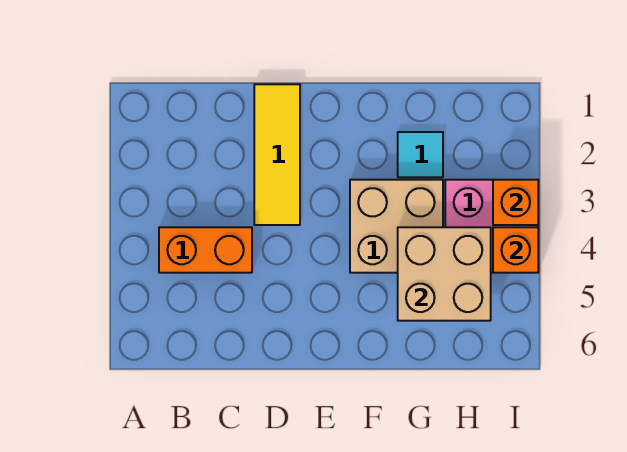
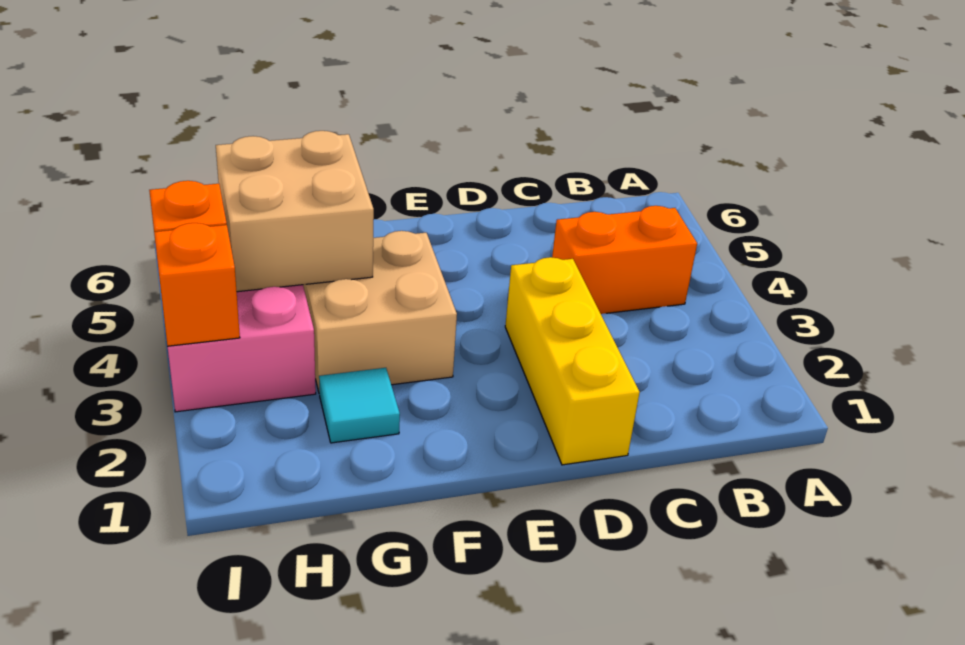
yellow tile D1:D3 level 1 -> yellow brick D1:D3 level 1

